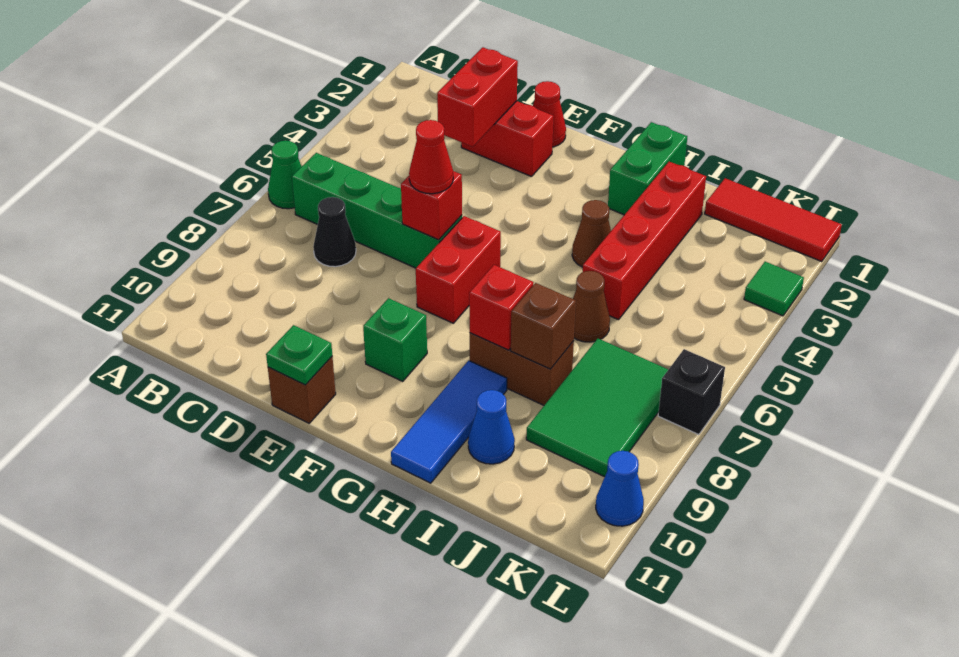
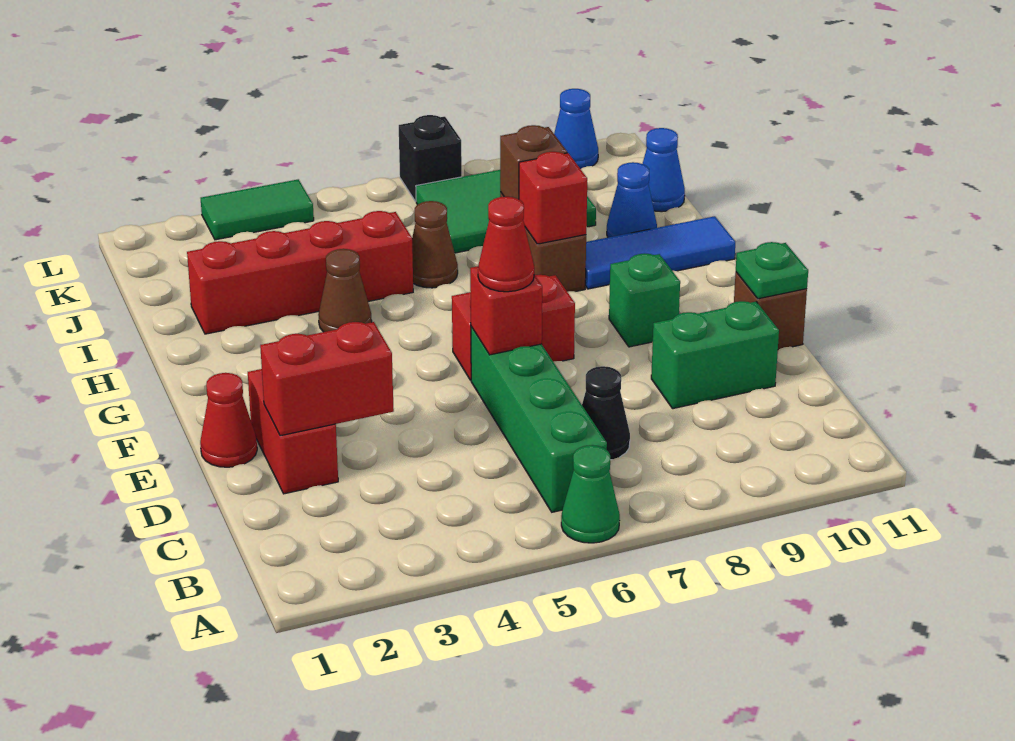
green brick H1:H2 level 1 -> green brick D9:D10 level 1
red tile J1:L1 level 1 -> none
none -> blue cone J11 level 1
green tile L3 level 1 -> green tile L3:L4 level 1

